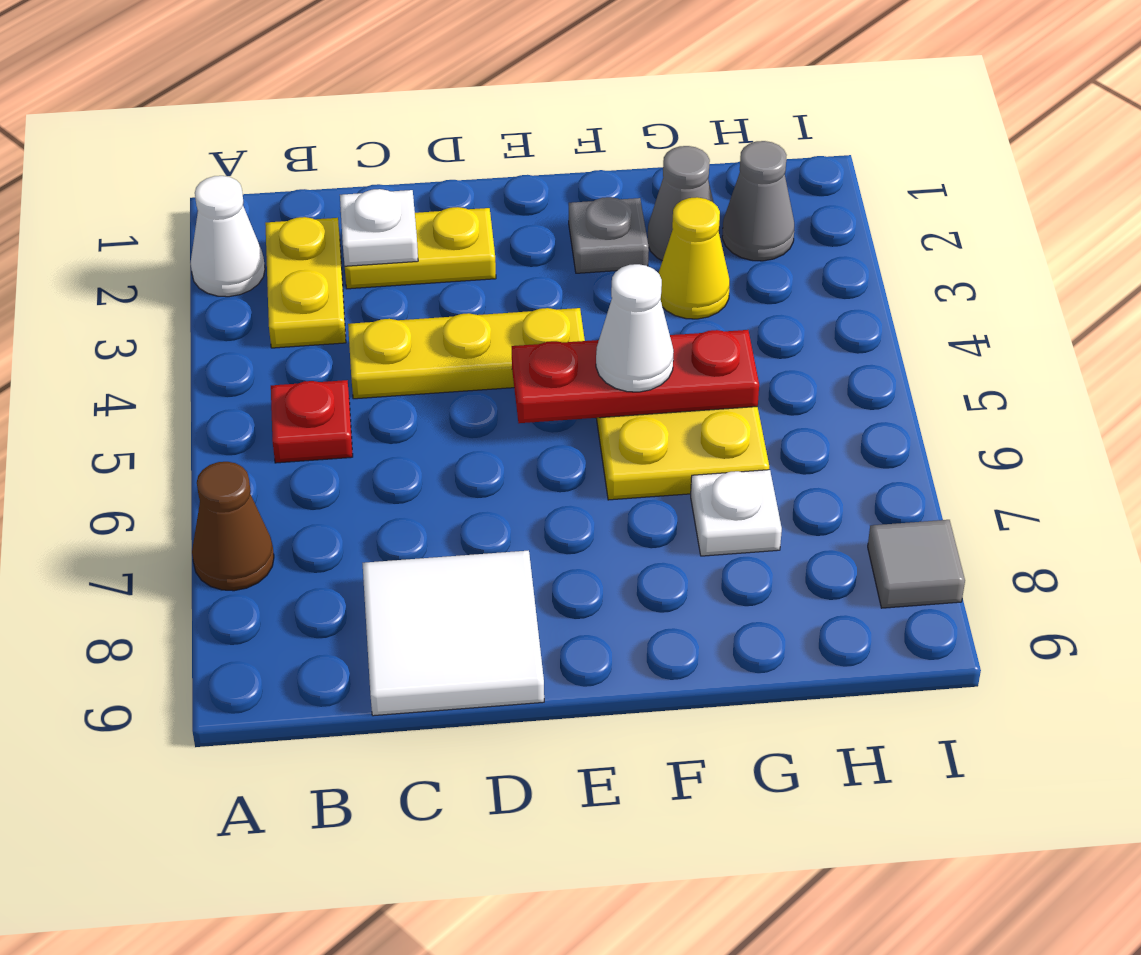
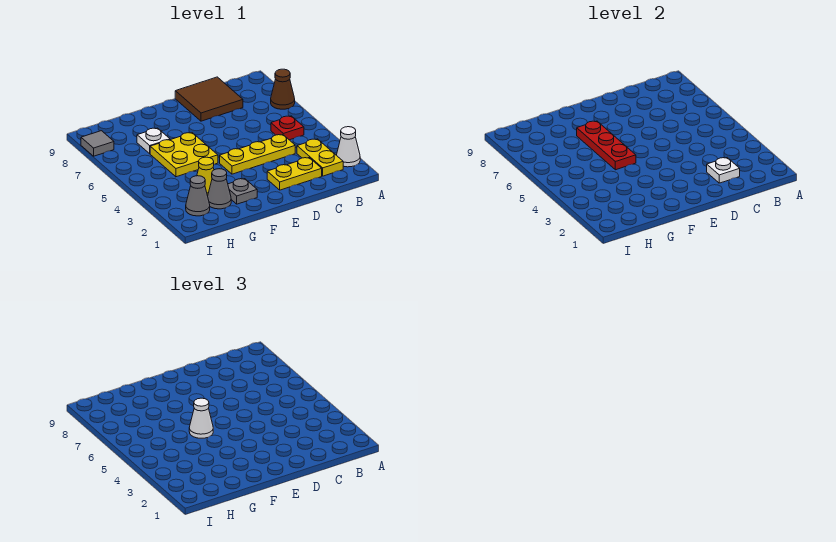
white tile C8:D9 level 1 -> brown tile C8:D9 level 1
red plate E5:G5 level 2 -> red plate F5:F7 level 2

